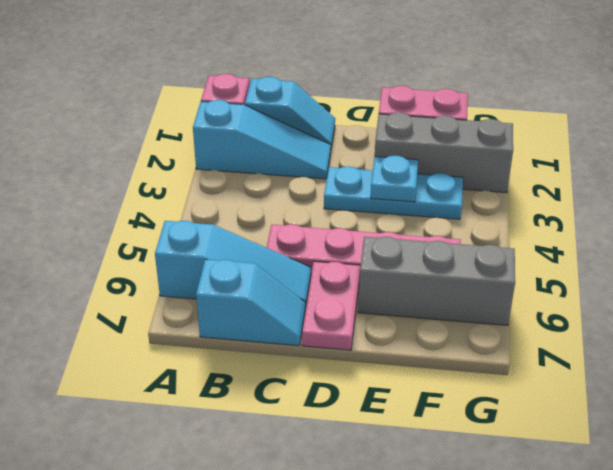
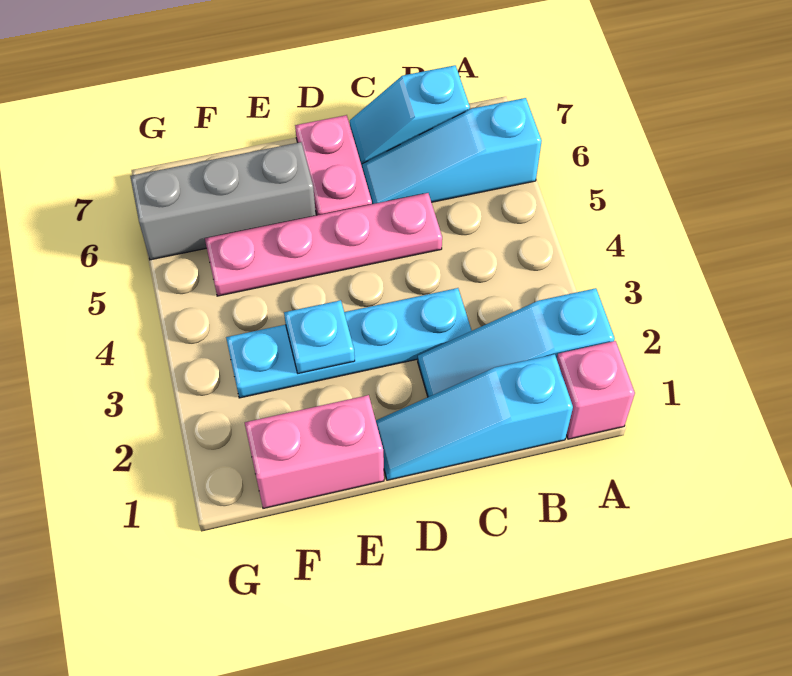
cyan slope B1:C1 level 1 top B -> cyan slope B1:D1 level 1 top B
cyan plate D3:F3 level 1 -> cyan plate C3:F3 level 1
grey brick E2:G2 level 1 -> none

